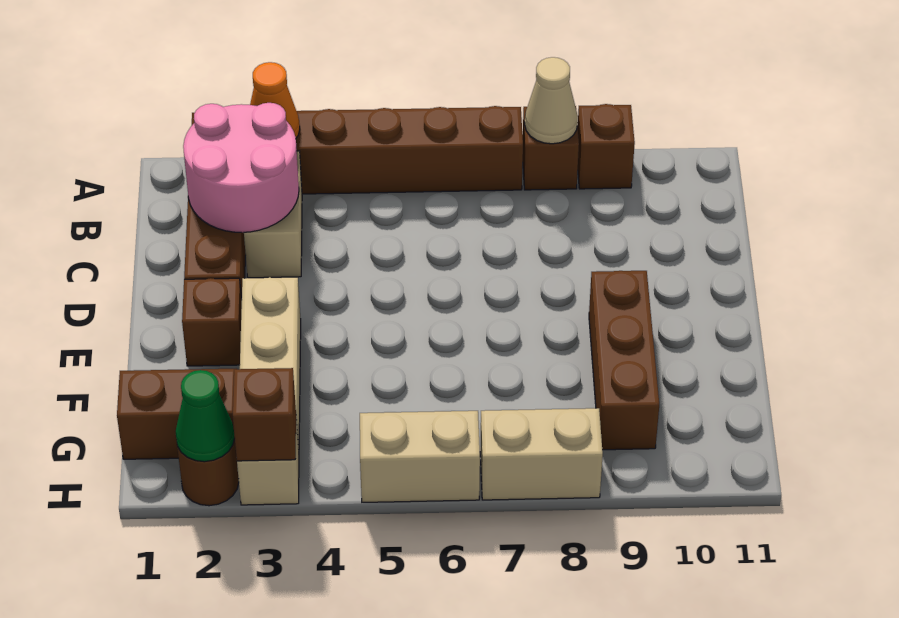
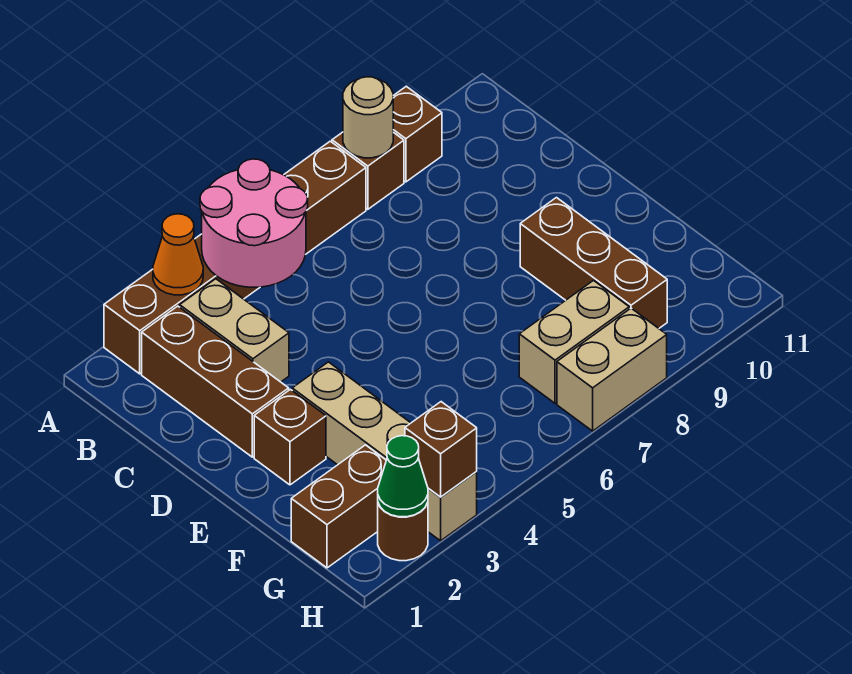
tan cone A8 level 2 -> tan round brick A8 level 2
pink round brick B2:C3 level 2 -> pink round brick A4:B5 level 2
tan brick H5:H6 level 1 -> tan brick G7:G8 level 1

